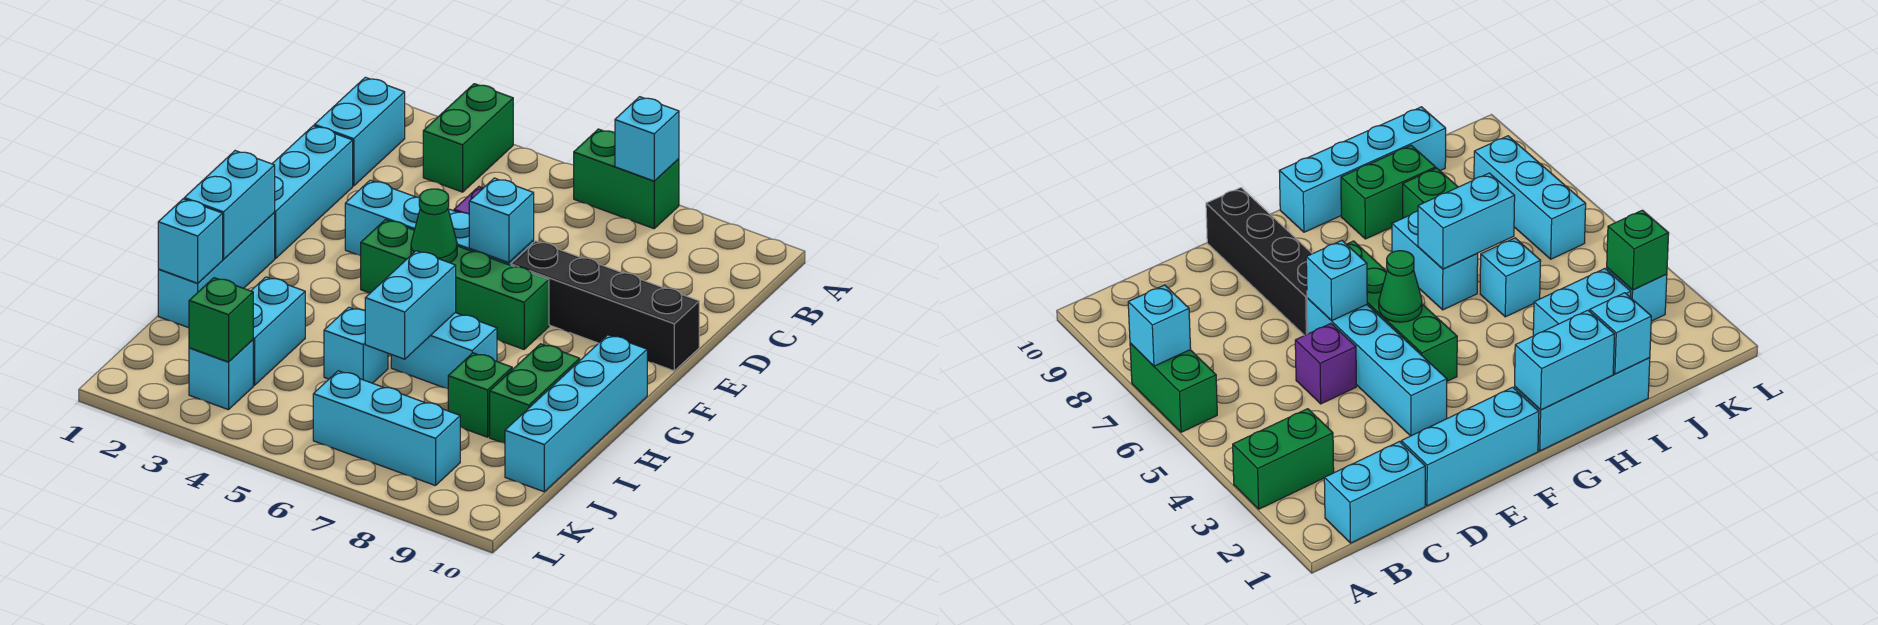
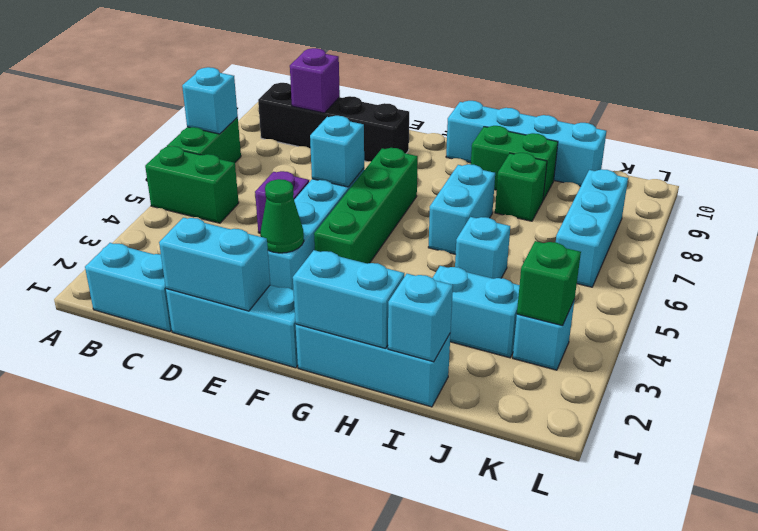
green brick A3:B3 level 1 -> green brick A5:B5 level 1
none -> purple brick C9 level 2
black brick E7:E10 level 1 -> black brick B9:E9 level 1
green cone F5 level 2 -> green cone E3 level 2
cyan brick H6:I6 level 2 -> cyan brick D1:E1 level 2

